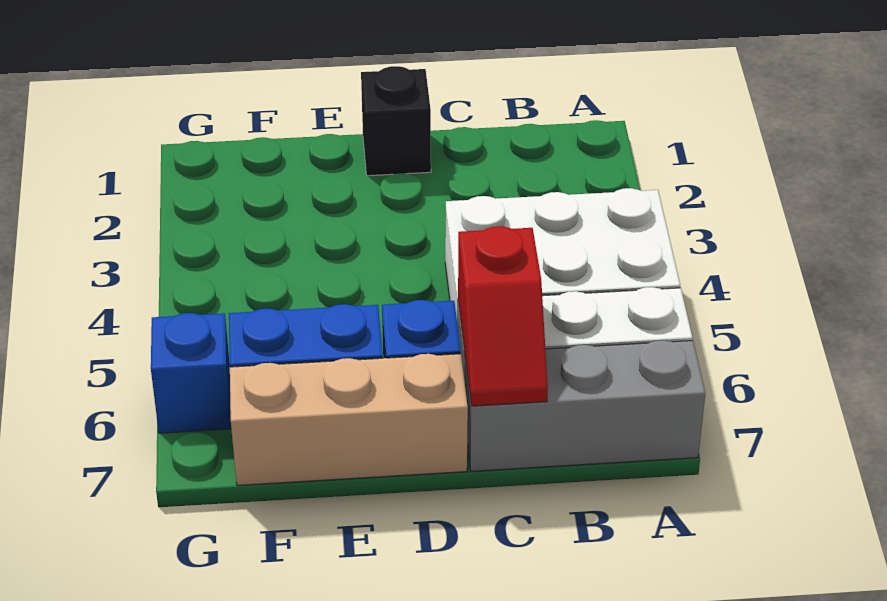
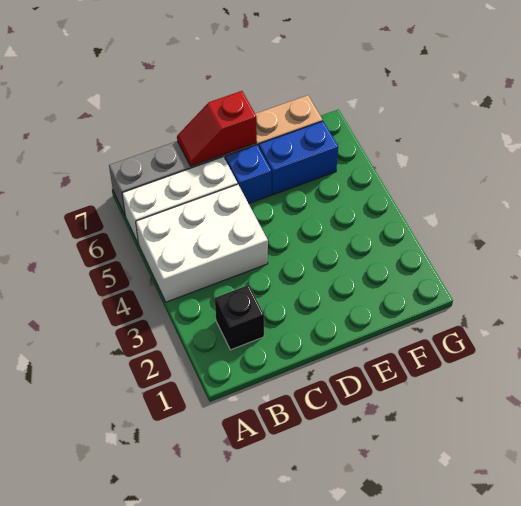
red slope C6:C7 level 2 top 6 -> red slope C7:D7 level 2 top D
black brick D1 level 1 -> black brick B2 level 1
blue brick G6 level 1 -> none

